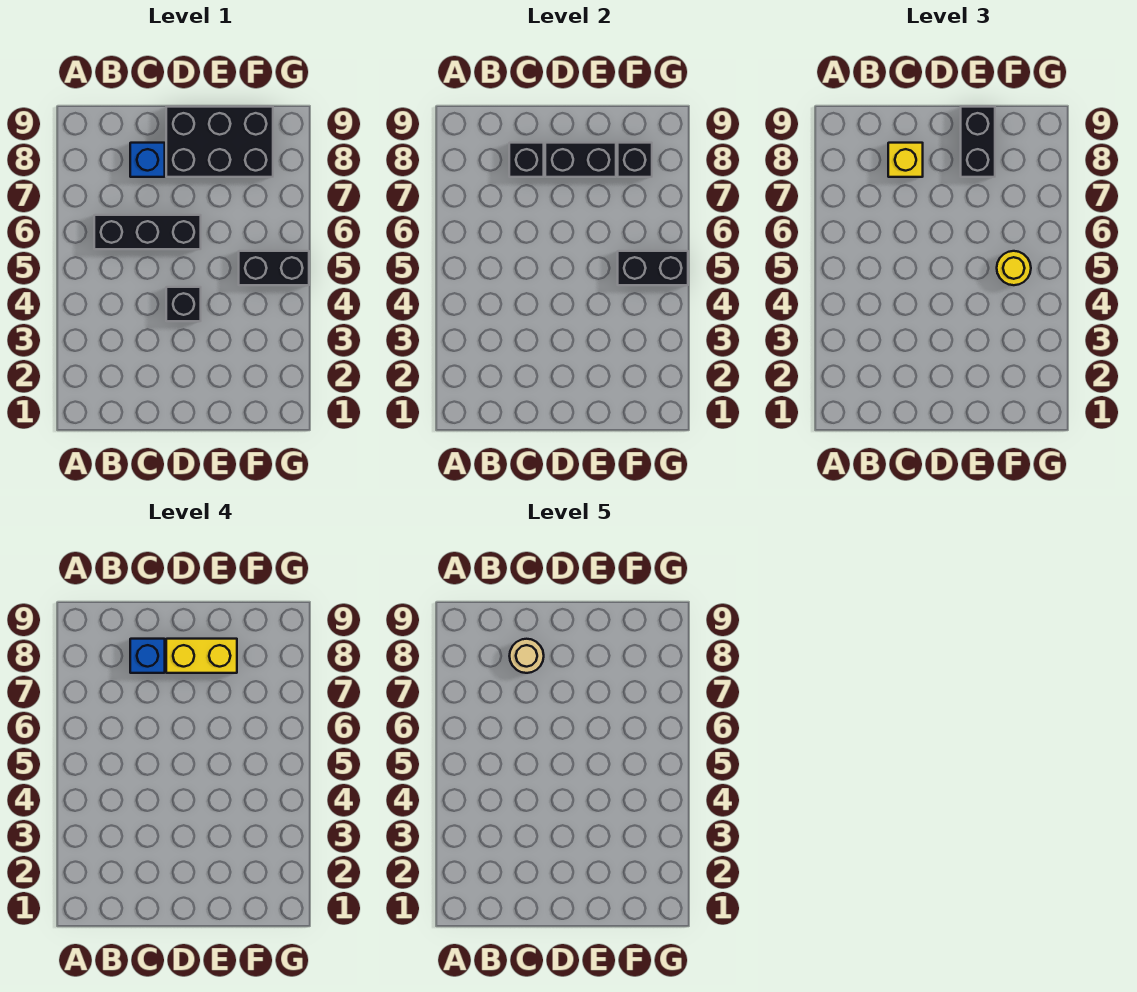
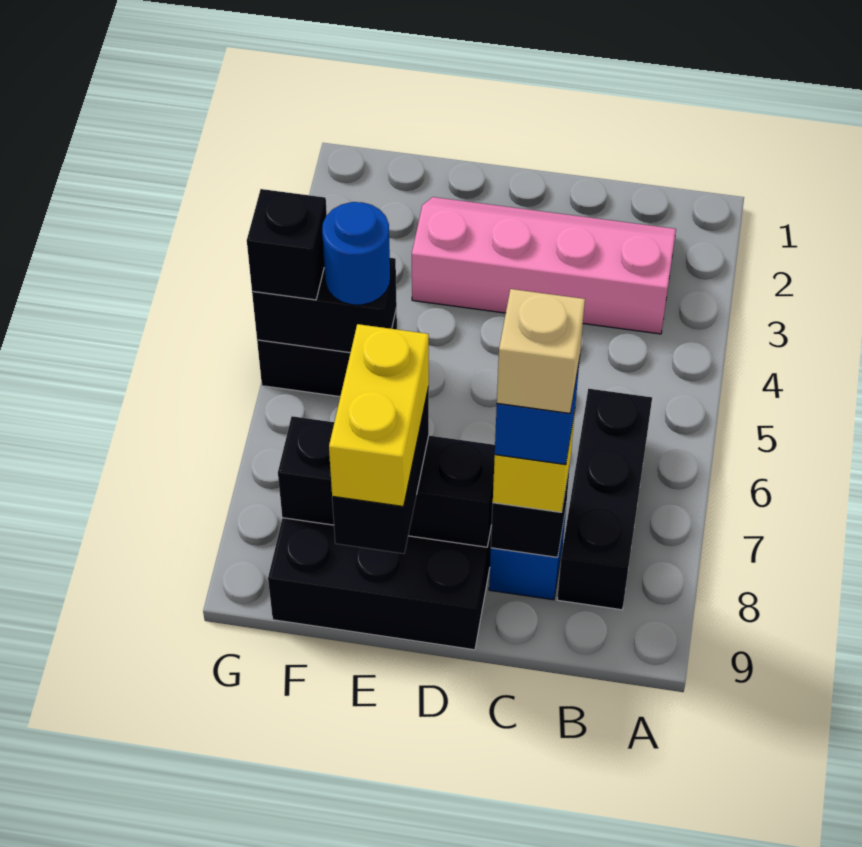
none -> pink slope B2:E3 level 1 top 3
black brick B6:D6 level 1 -> black brick B6:B8 level 1
tan round brick C8 level 5 -> tan brick C8 level 5
black brick D4 level 1 -> black brick G5 level 3
yellow brick D8:E8 level 4 -> yellow brick E8:E9 level 4
yellow round brick F5 level 3 -> blue round brick F5 level 3

